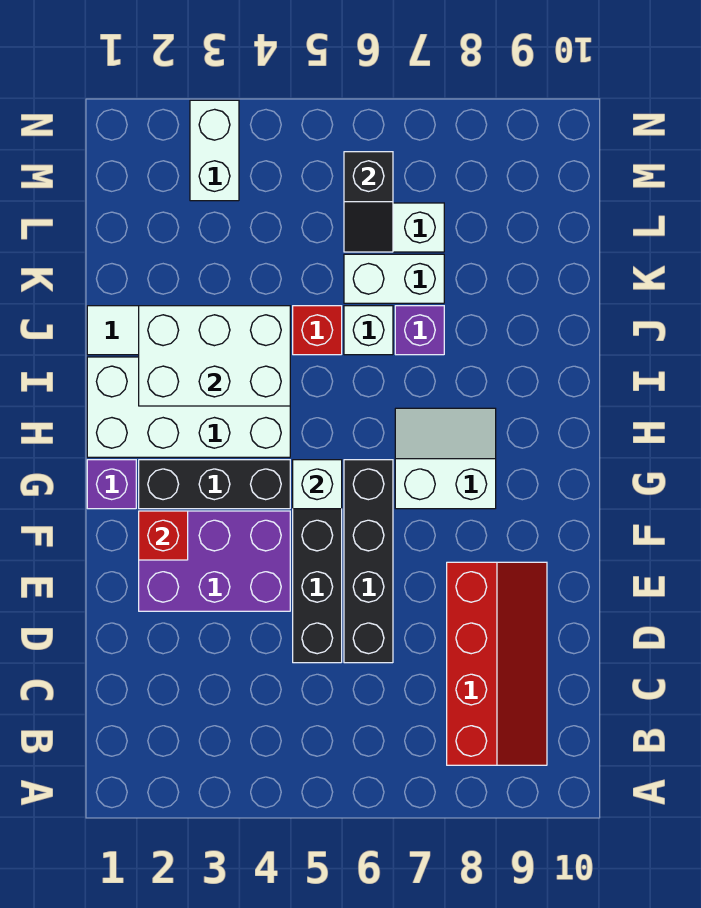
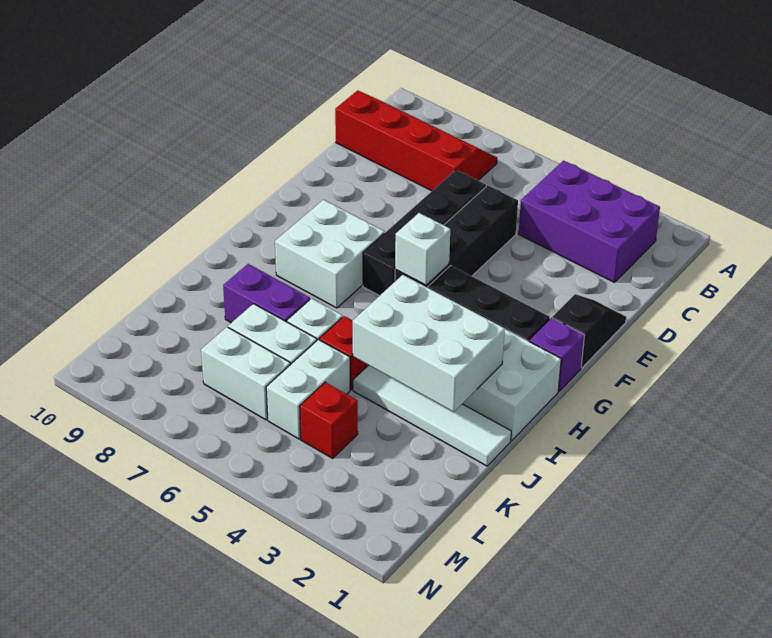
red slope B8:E9 level 1 top 8 -> red slope B7:C10 level 1 top C
purple brick E2:F4 level 1 -> purple brick B2:C4 level 1
red brick F2 level 2 -> red brick L4 level 1
white slope G7:H8 level 1 top G -> white brick G7:H8 level 1
purple brick J7 level 1 -> purple brick J7:J8 level 1
black slope L6:M6 level 2 top M -> black slope E1:F1 level 1 top F
white brick M3:N3 level 1 -> white brick K5:L5 level 1

